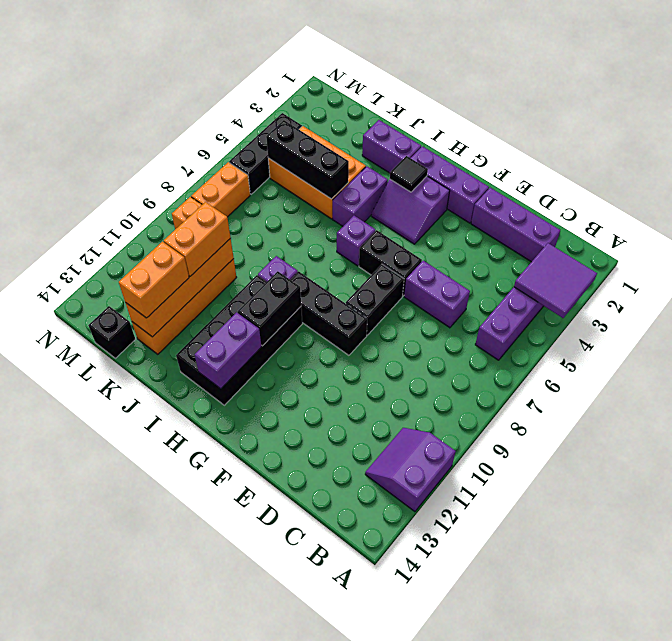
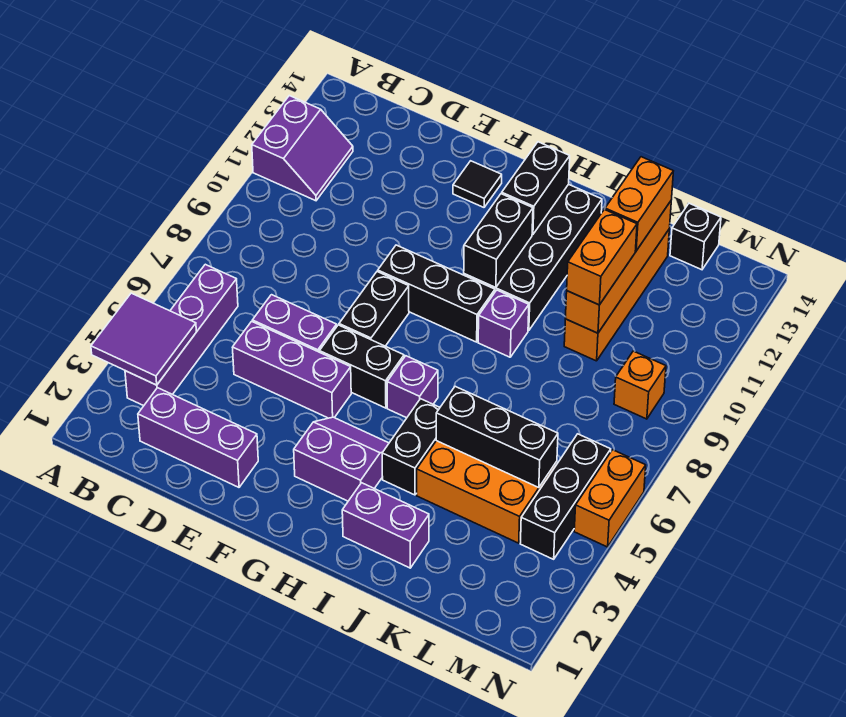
purple brick F2:H2 level 1 -> purple brick D5:F5 level 1
black tile H3 level 2 -> black tile F13 level 1
purple brick H12:H13 level 2 -> black brick H12:H13 level 2
purple brick I4:I5 level 1 -> black brick I4:I5 level 1
orange brick M7:M8 level 1 -> orange brick N5:N6 level 1

